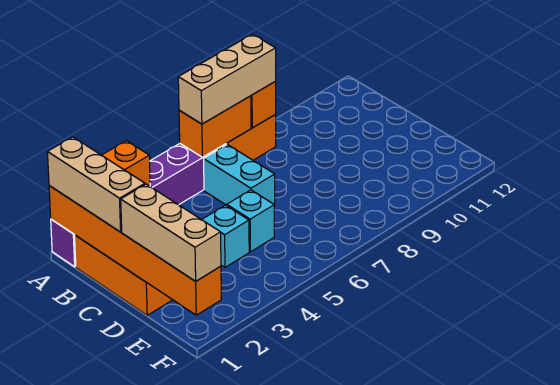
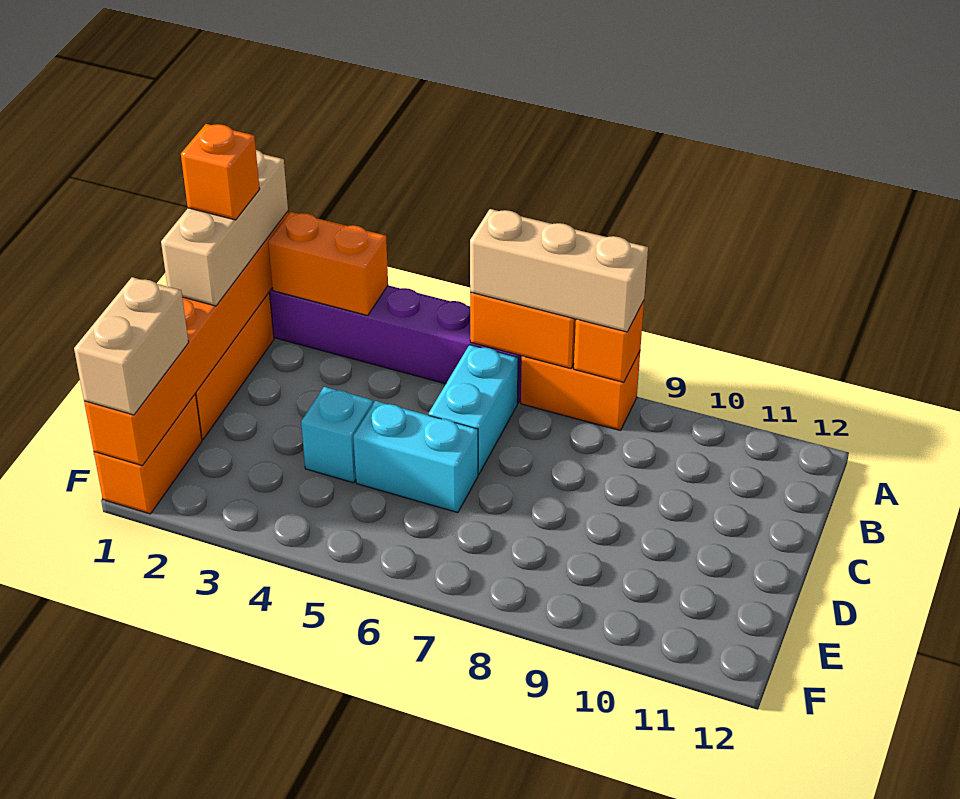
none -> orange brick B1 level 4
tan brick D1:F1 level 3 -> tan brick E1:F1 level 3
cyan brick D5 level 1 -> cyan brick D5:D6 level 1
none -> orange brick E1:F1 level 1

